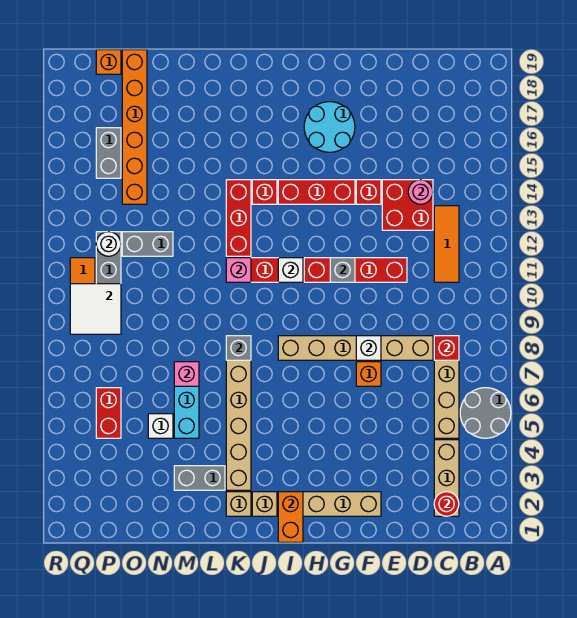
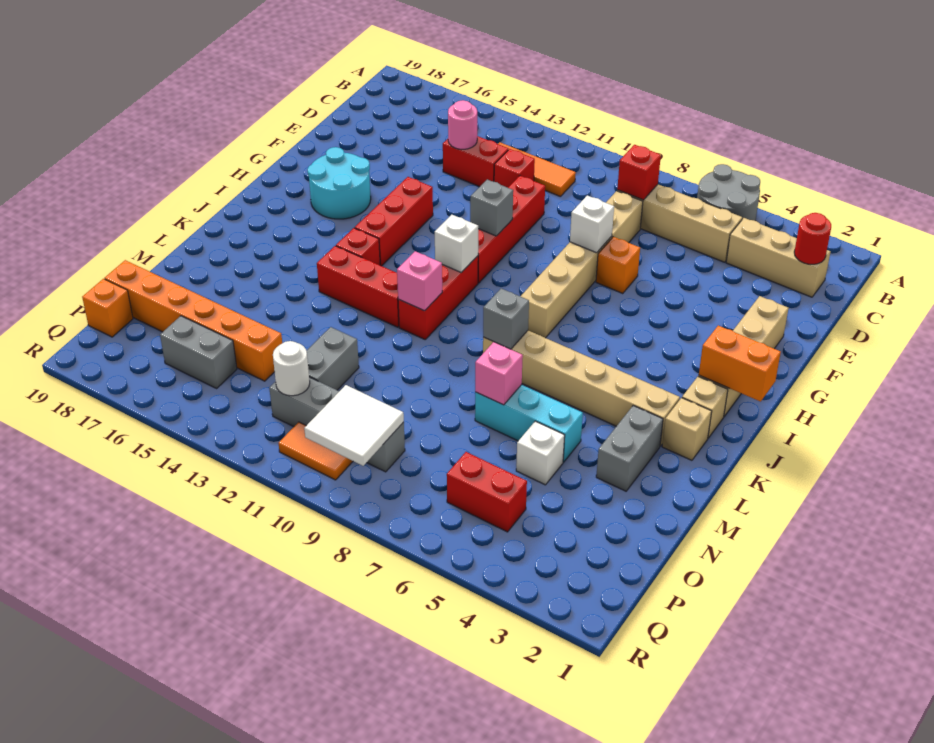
red brick D13:E14 level 1 -> red brick D13:D14 level 1
red brick F14 level 1 -> red brick D12 level 1

